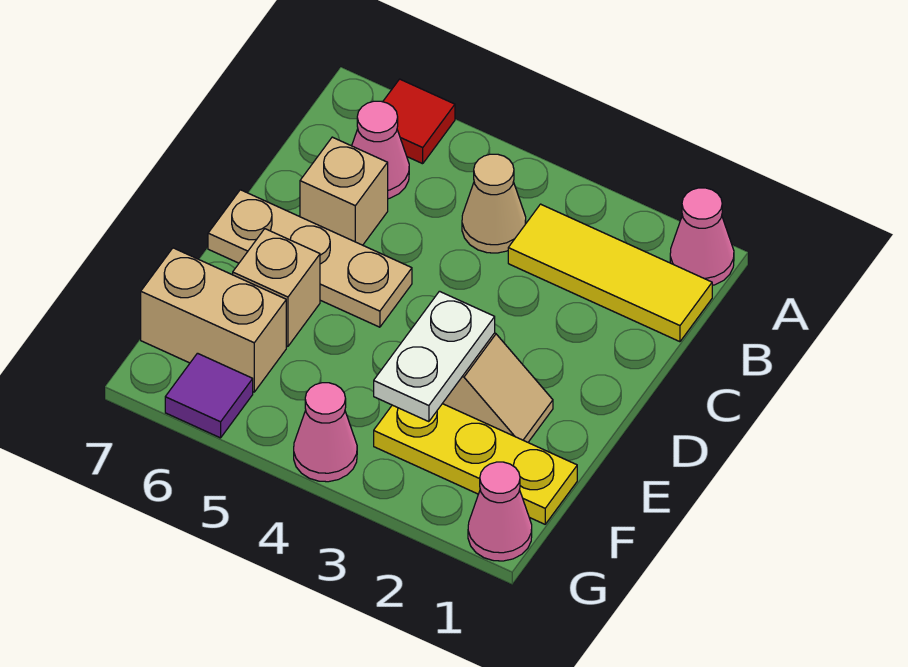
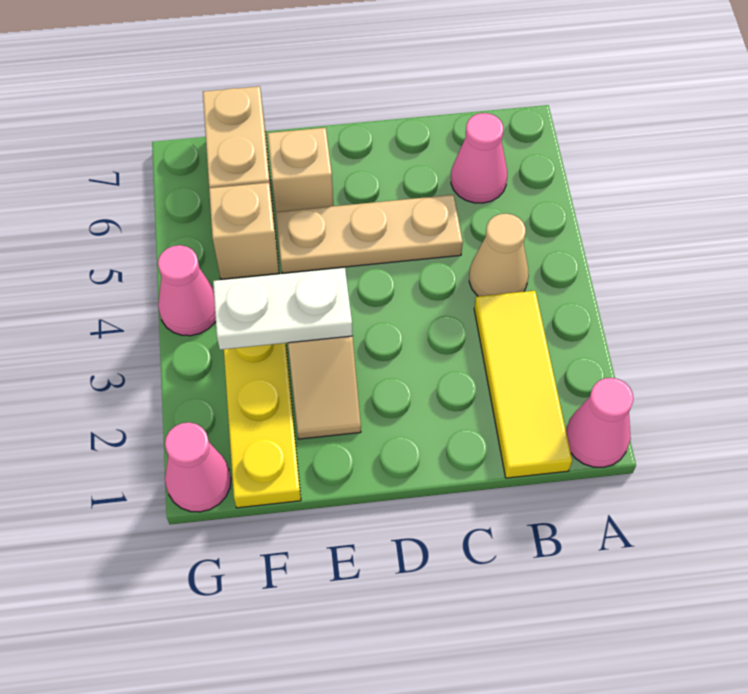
red tile A6 level 1 -> none
tan brick C6 level 1 -> tan brick F5 level 1
tan plate D5:D7 level 1 -> tan plate C5:E5 level 1
purple tile G6 level 1 -> none

